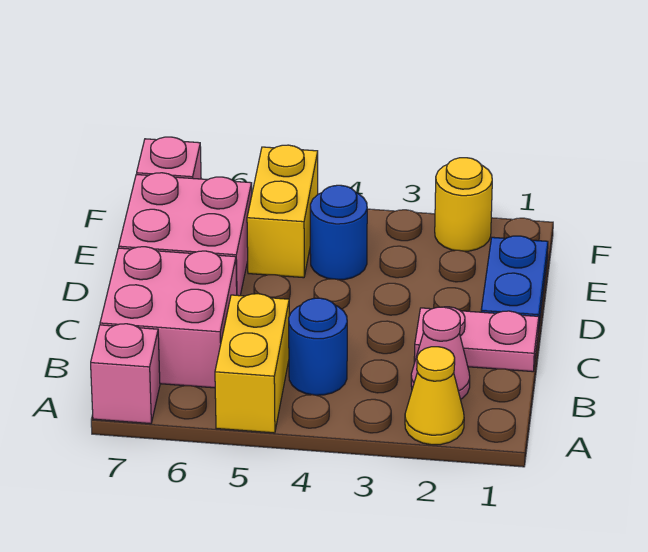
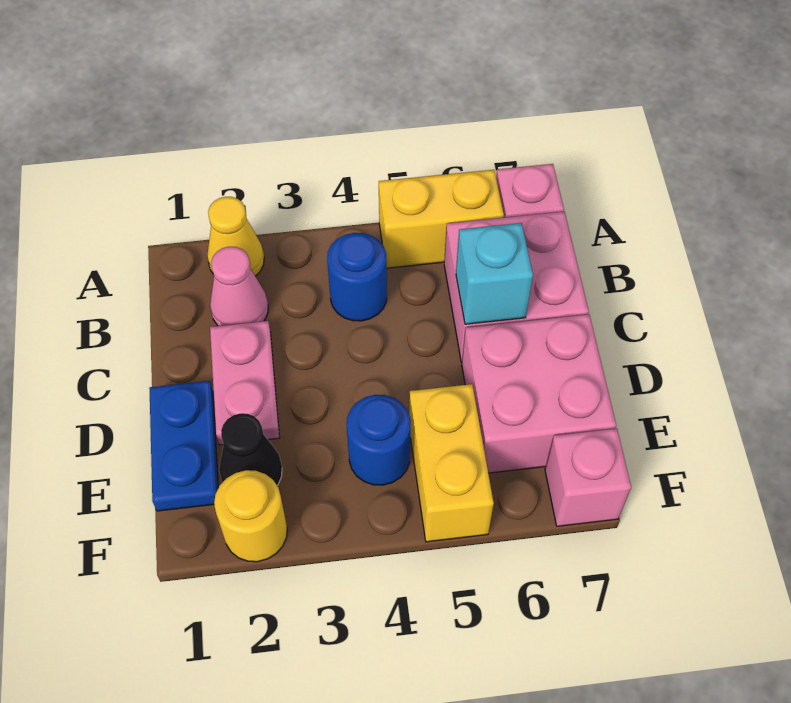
yellow brick A5:B5 level 1 -> yellow brick A5:A6 level 1
pink plate C1:C2 level 1 -> pink plate C2:D2 level 1
none -> cyan brick C6 level 2
none -> black cone E2 level 1

